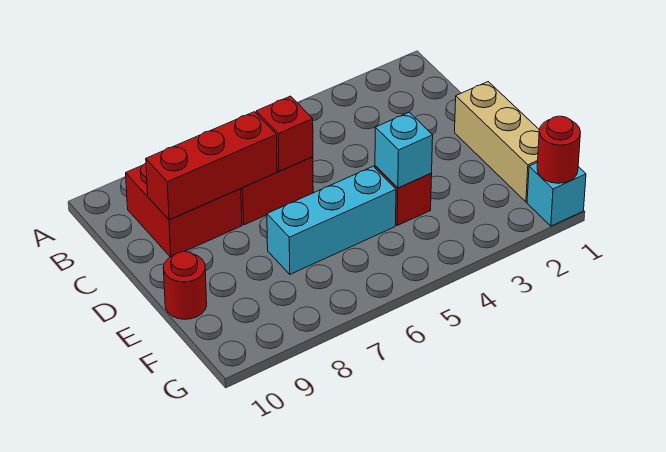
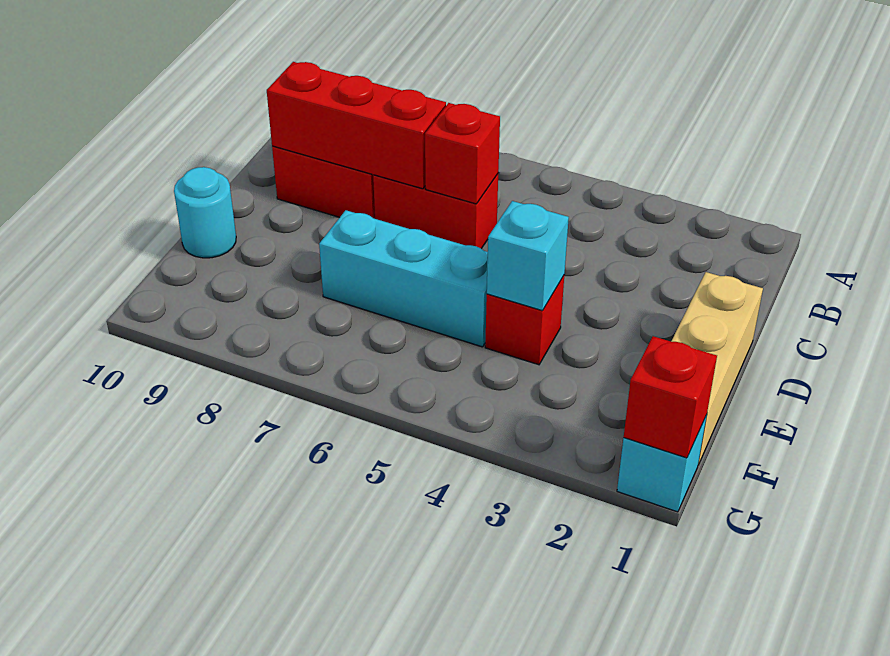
red round brick E10 level 1 -> cyan round brick E10 level 1
red round brick G1 level 2 -> red brick G1 level 2

